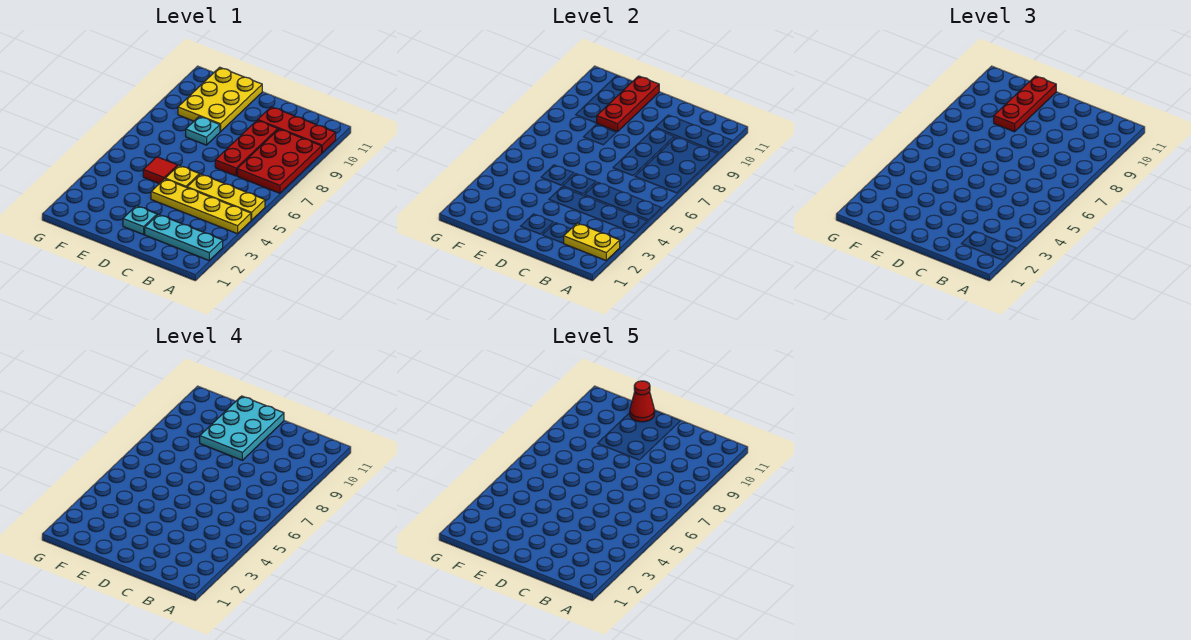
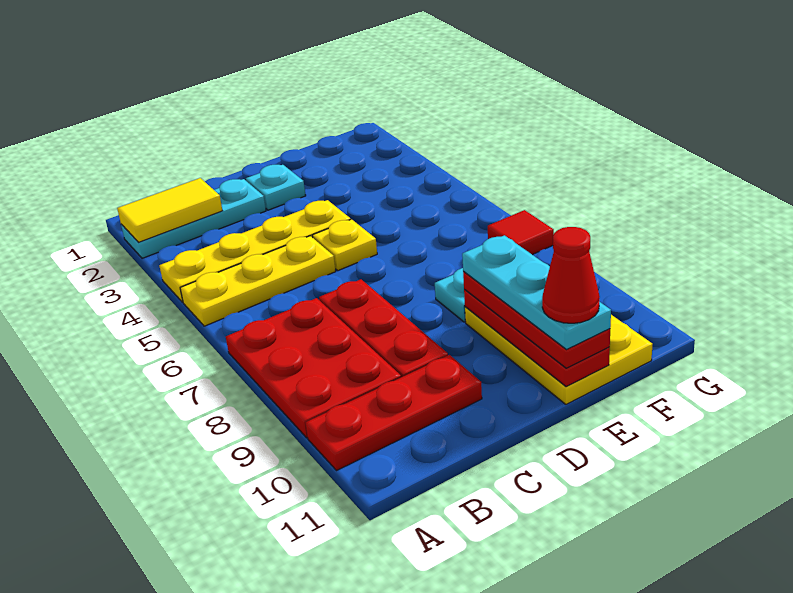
yellow plate A2:B2 level 2 -> yellow tile A2:B2 level 2
cyan plate D9:E11 level 4 -> cyan plate E9:E11 level 4
red tile E5 level 1 -> red tile G7 level 1

